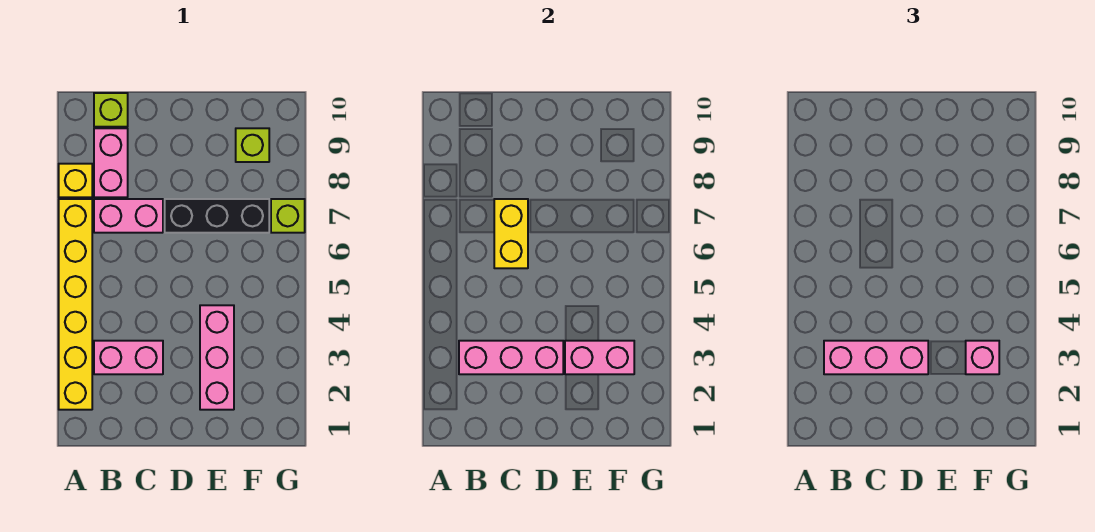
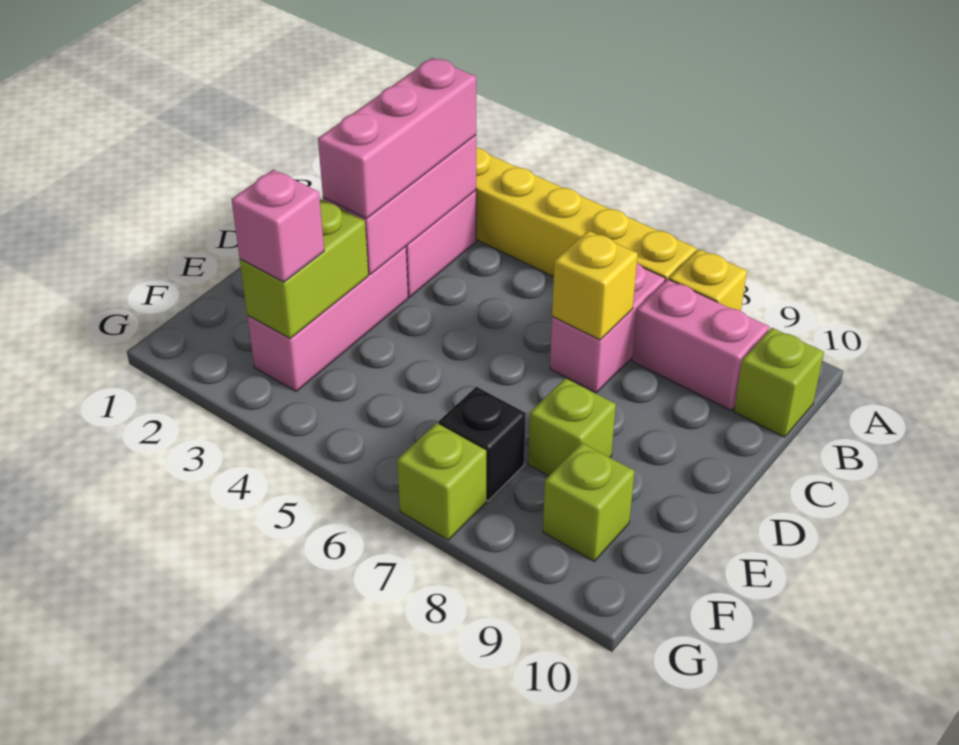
yellow brick C6:C7 level 2 -> yellow brick C7 level 2
black brick D7:F7 level 1 -> black brick F7 level 1
pink brick E2:E4 level 1 -> pink brick D3:F3 level 1
pink brick E3:F3 level 2 -> lime brick E3:F3 level 2
none -> lime brick E8 level 1

